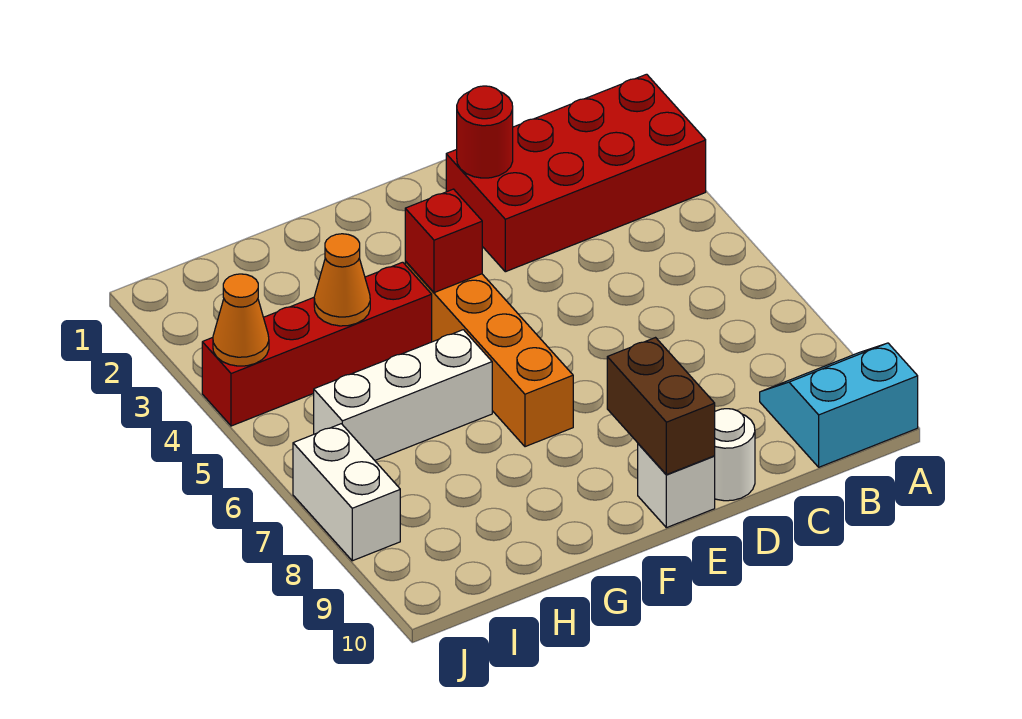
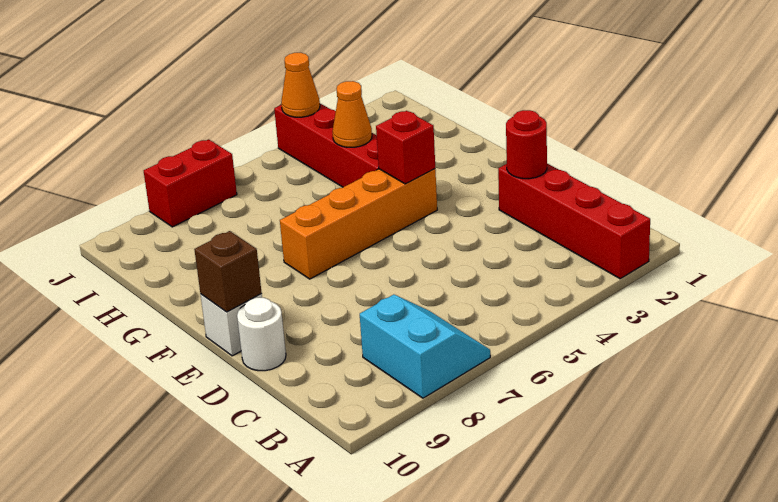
red brick A2:D3 level 1 -> red brick A2:D2 level 1
cyan slope A9:B10 level 1 top 10 -> cyan slope A7:B8 level 1 top 8
brown brick E9:E10 level 2 -> brown brick E10 level 2
white brick G6:I6 level 1 -> none
white brick J7:J8 level 1 -> red brick J7:J8 level 1

